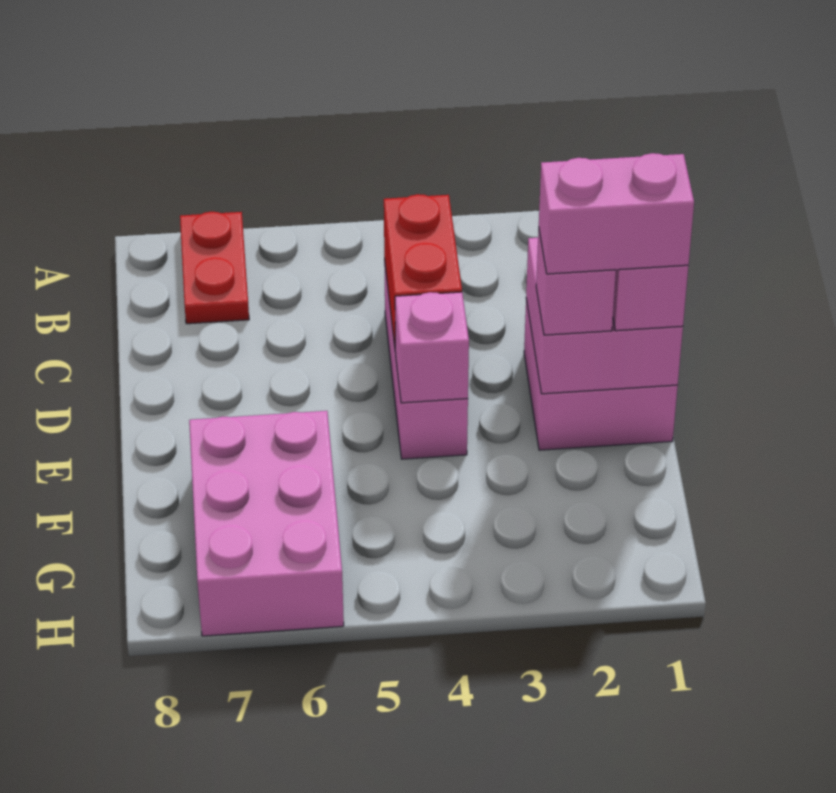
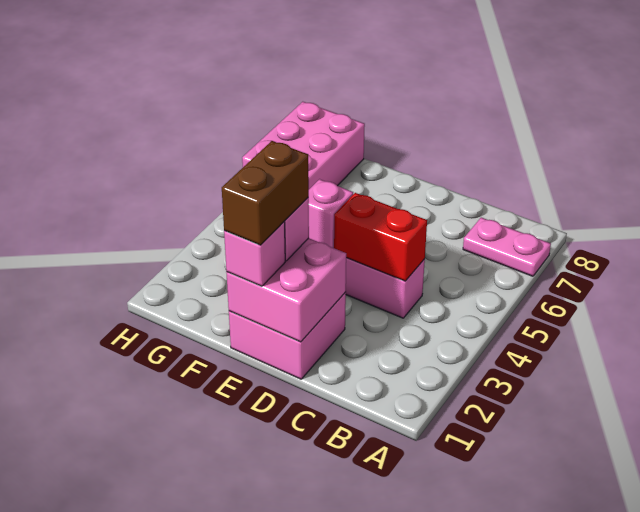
red plate A7:B7 level 1 -> pink plate A7:B7 level 1
pink brick E1:E2 level 4 -> brown brick E1:E2 level 4
pink brick F6:H7 level 1 -> pink brick G6:H8 level 1

